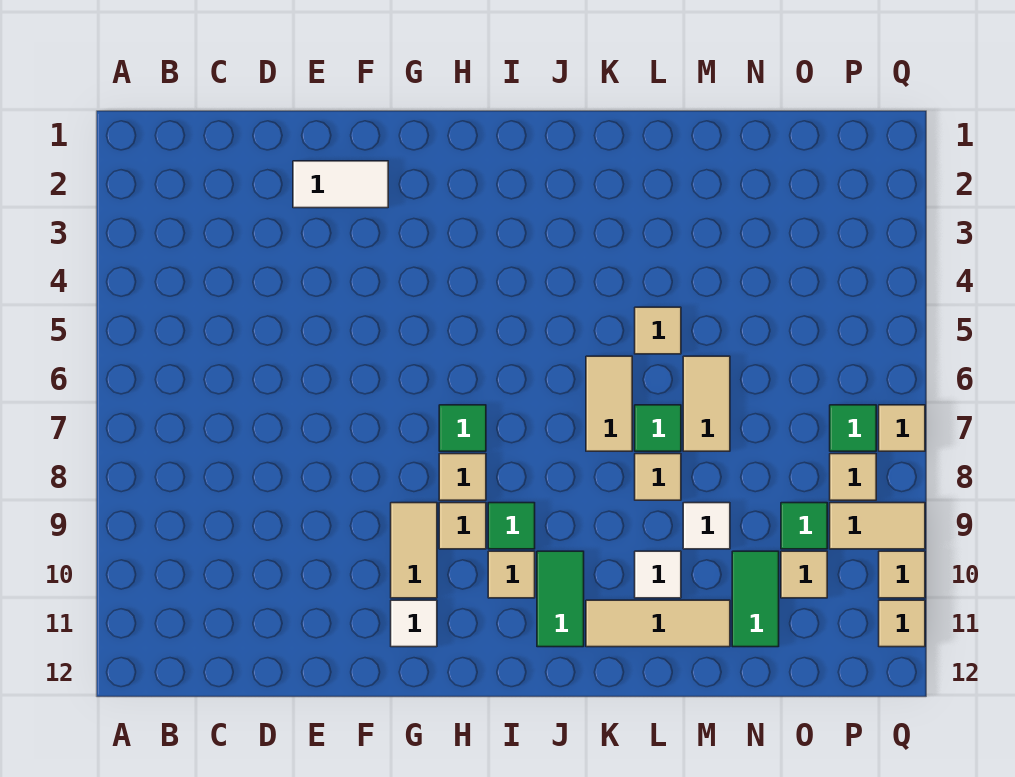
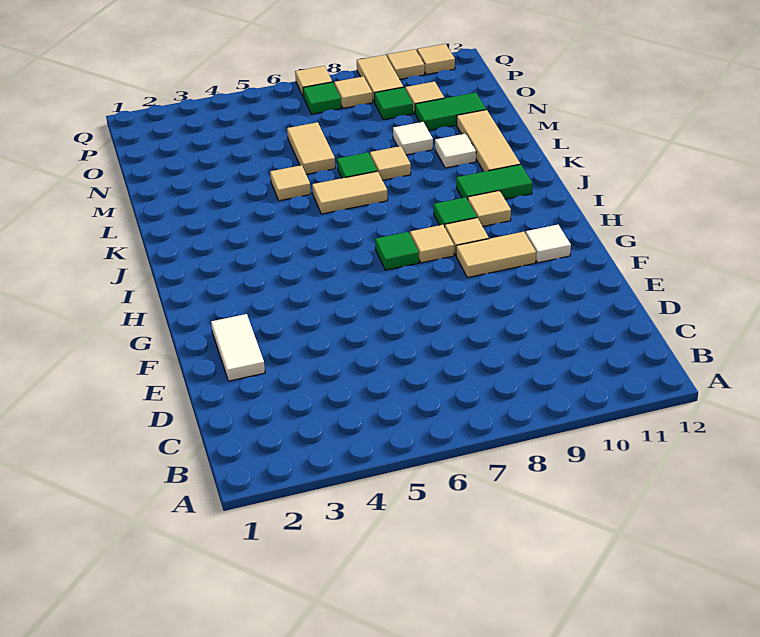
tan tile M6:M7 level 1 -> tan tile M6:N6 level 1

